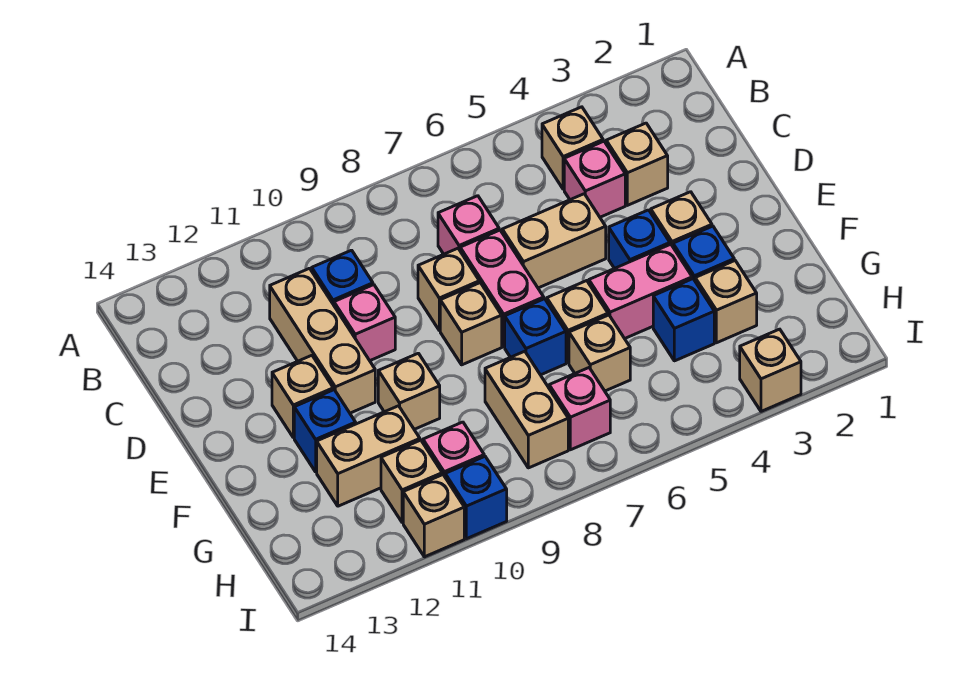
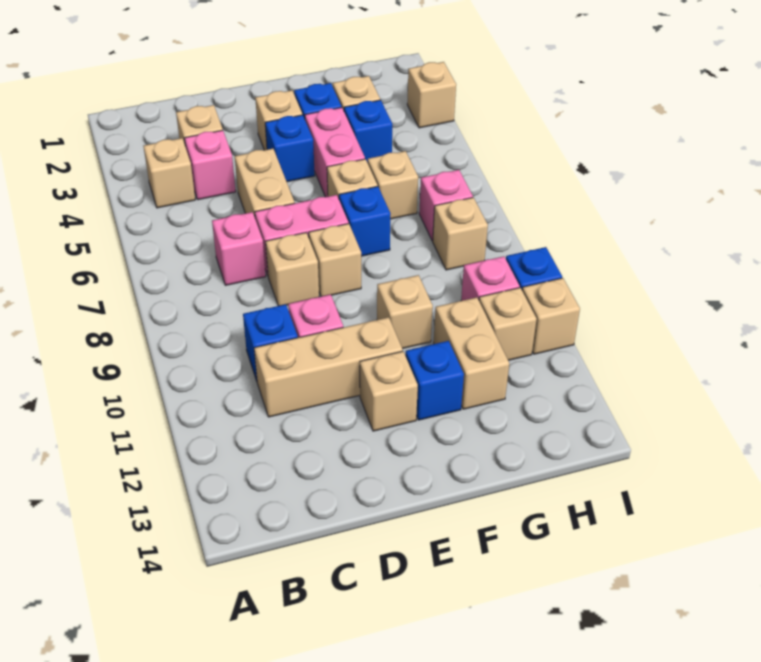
tan brick G8:H8 level 1 -> tan brick H8 level 1

